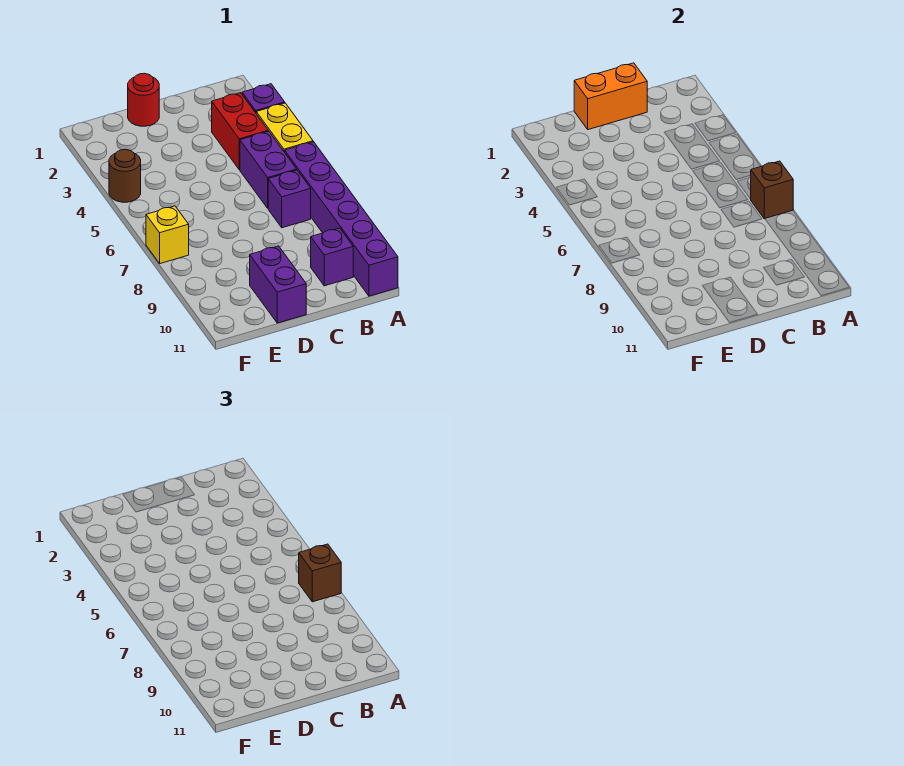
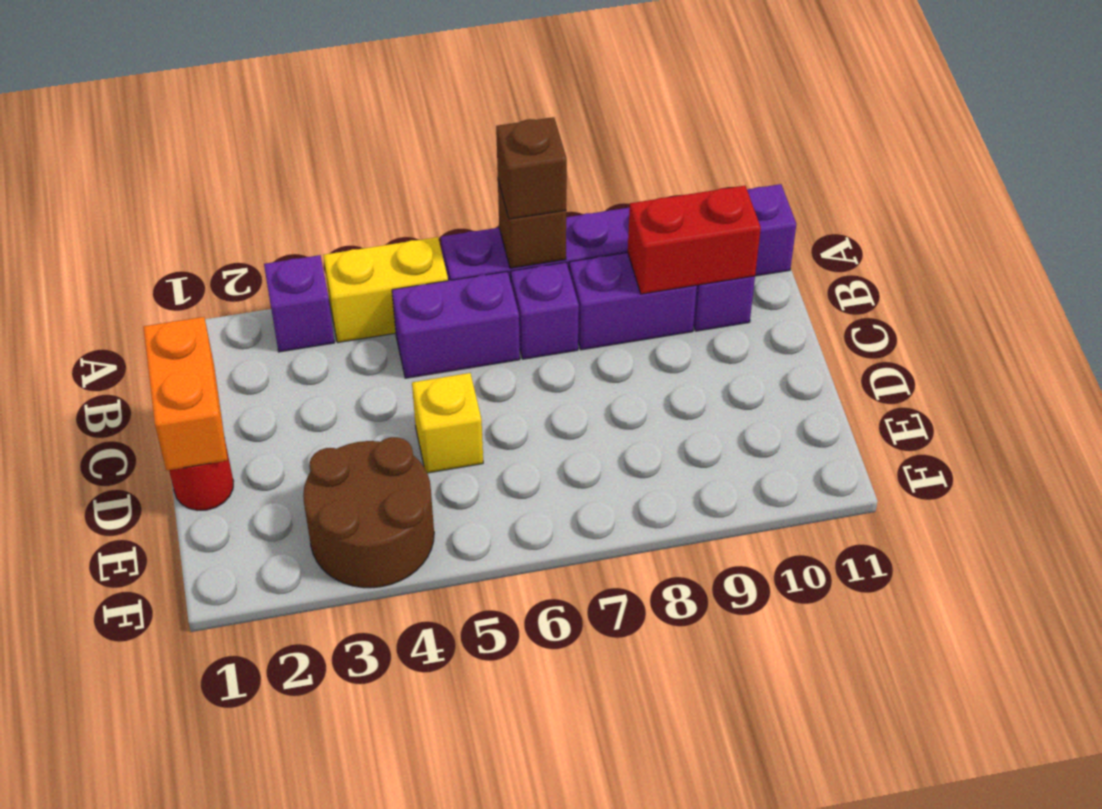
red brick B3:B4 level 1 -> red brick B9:B10 level 2
purple brick D10:D11 level 1 -> purple brick B8:B9 level 1
brown round brick F4 level 1 -> brown round brick E3:F4 level 1
yellow brick F7 level 1 -> yellow brick D5 level 1

